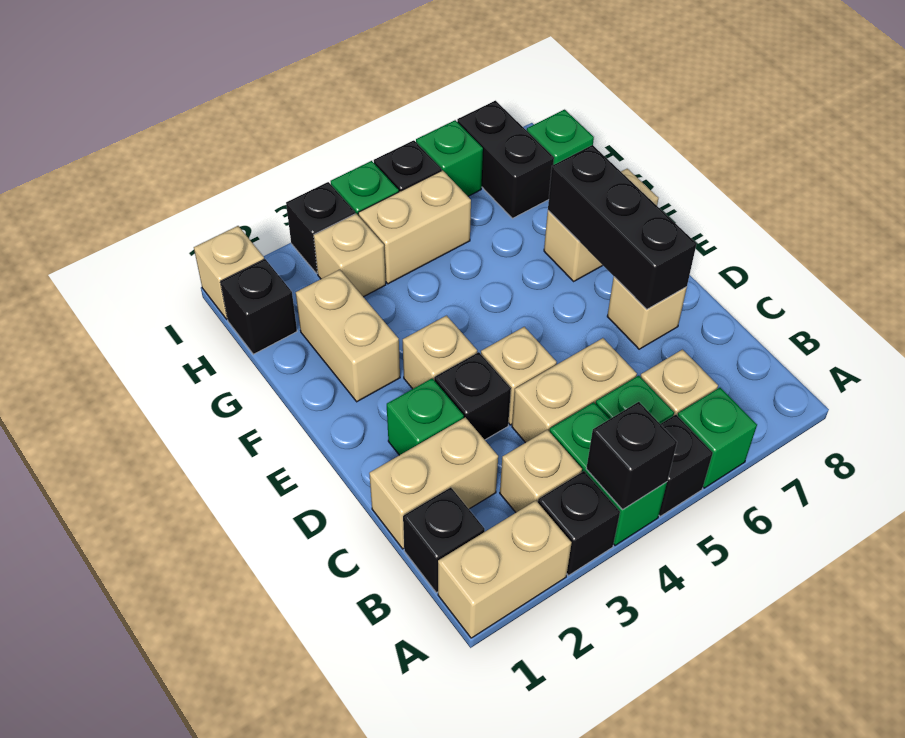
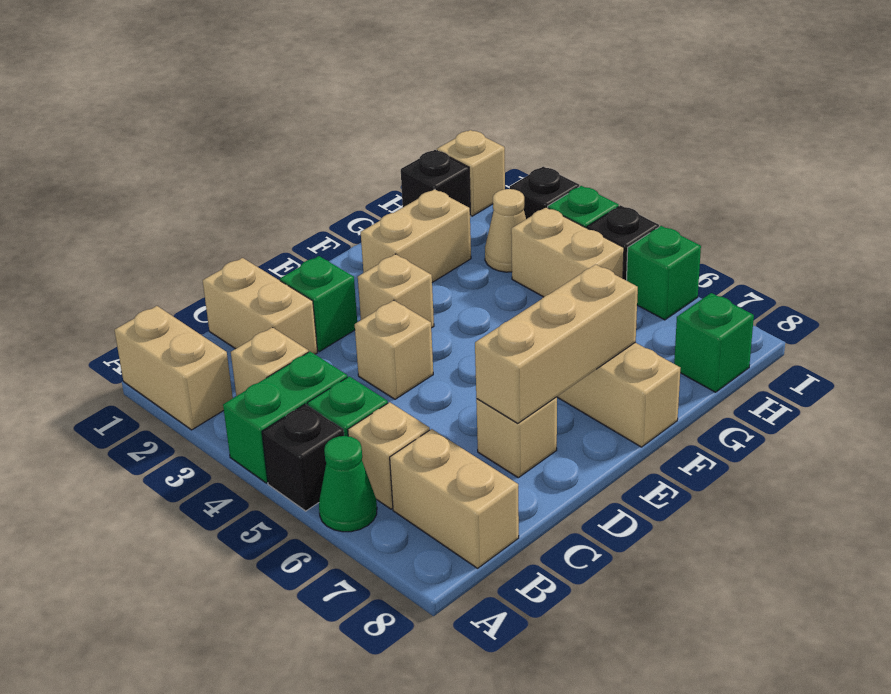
black brick A3 level 1 -> none
black brick A4 level 2 -> none
green brick A6 level 1 -> green cone A6 level 1
black brick B1 level 1 -> none
tan brick C4:C5 level 1 -> tan brick B7:B8 level 1
black brick D3 level 1 -> none
black brick D7:F7 level 2 -> tan brick D7:F7 level 2
tan brick H3 level 1 -> tan cone H3 level 1
black brick H7:I7 level 1 -> none

